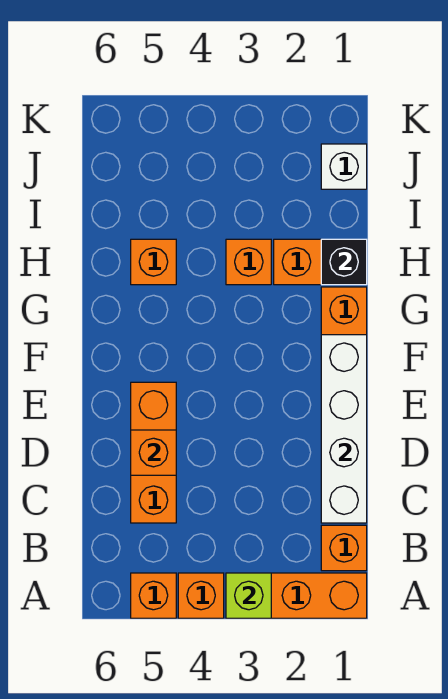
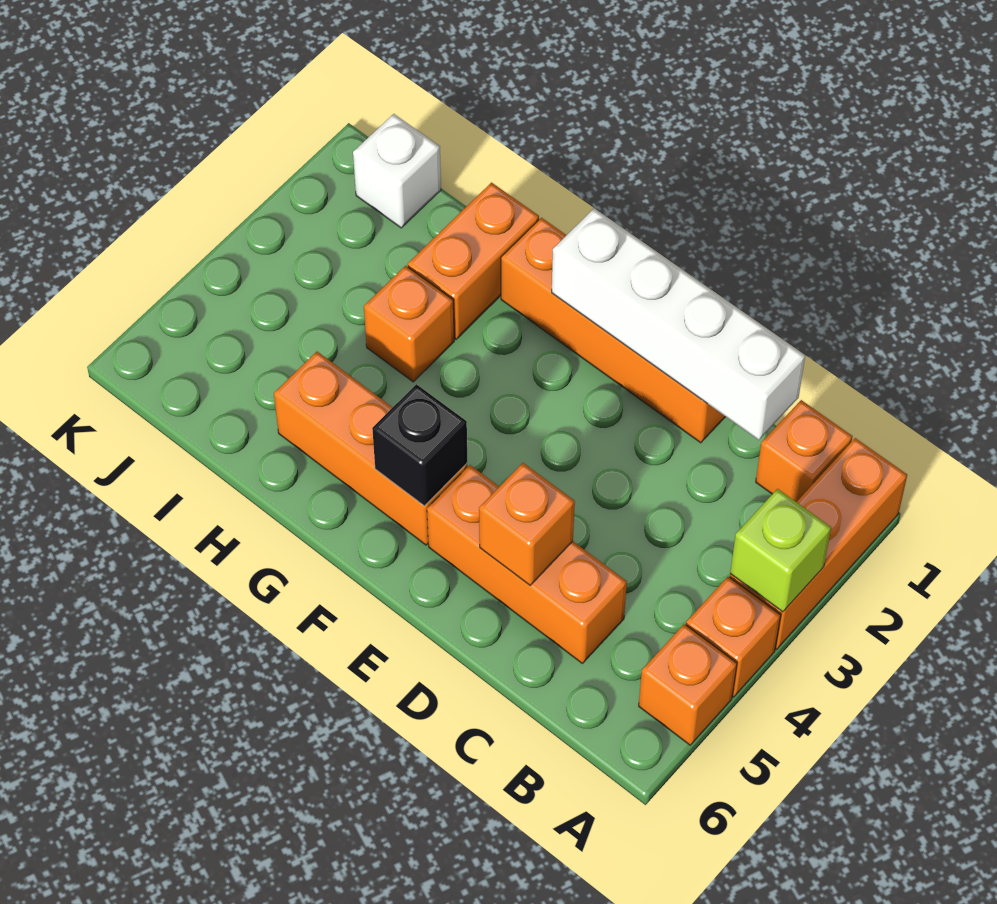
black brick H1 level 2 -> black brick F5 level 2
orange brick H5 level 1 -> orange brick F5:H5 level 1

